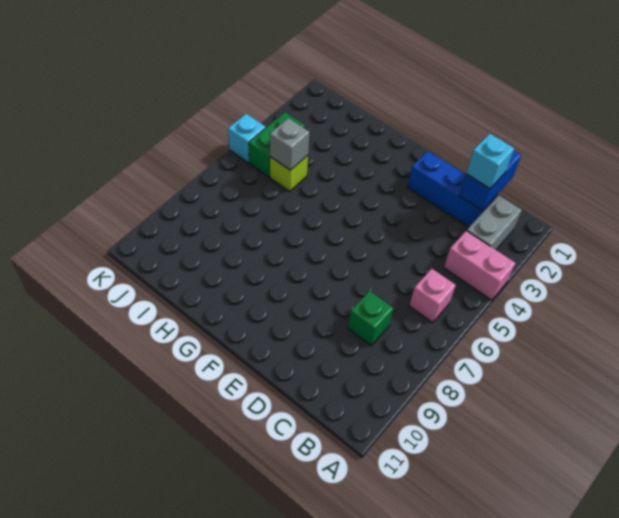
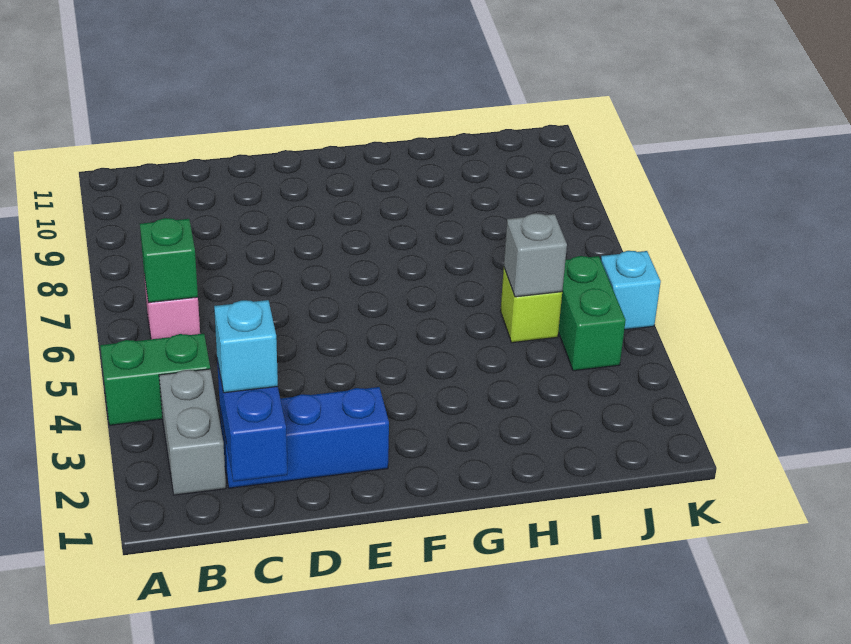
pink brick A4:B4 level 1 -> green brick A4:B4 level 1
green brick C8 level 1 -> green brick B6 level 2

